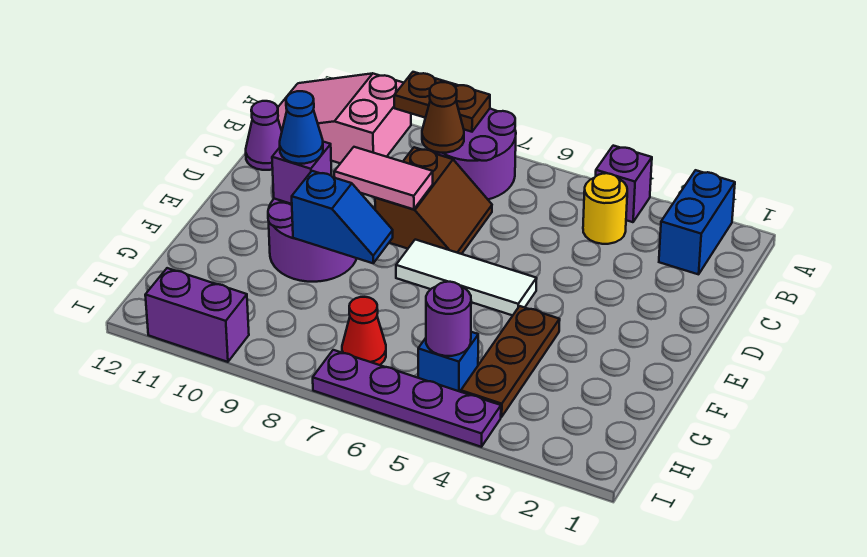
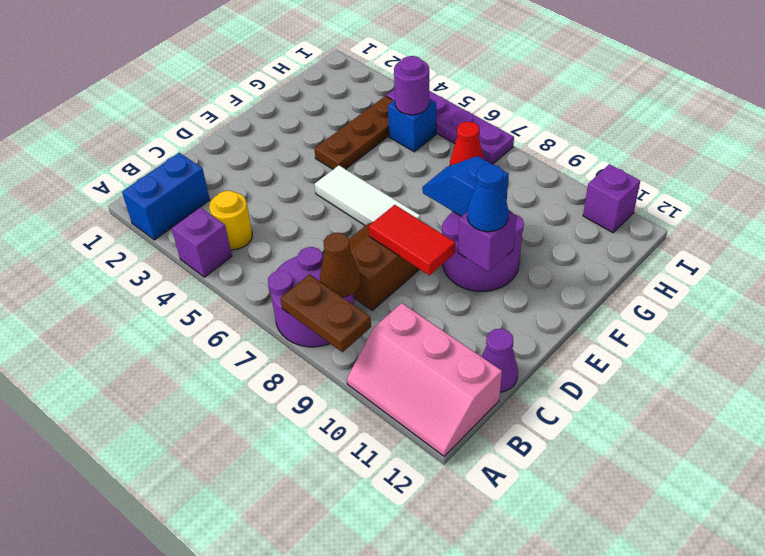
pink slope A10:B12 level 1 top 10 -> pink slope A10:B12 level 1 top B
pink tile D8:D9 level 2 -> red tile D8:D9 level 2
purple brick I10:I11 level 1 -> purple brick I11 level 1

